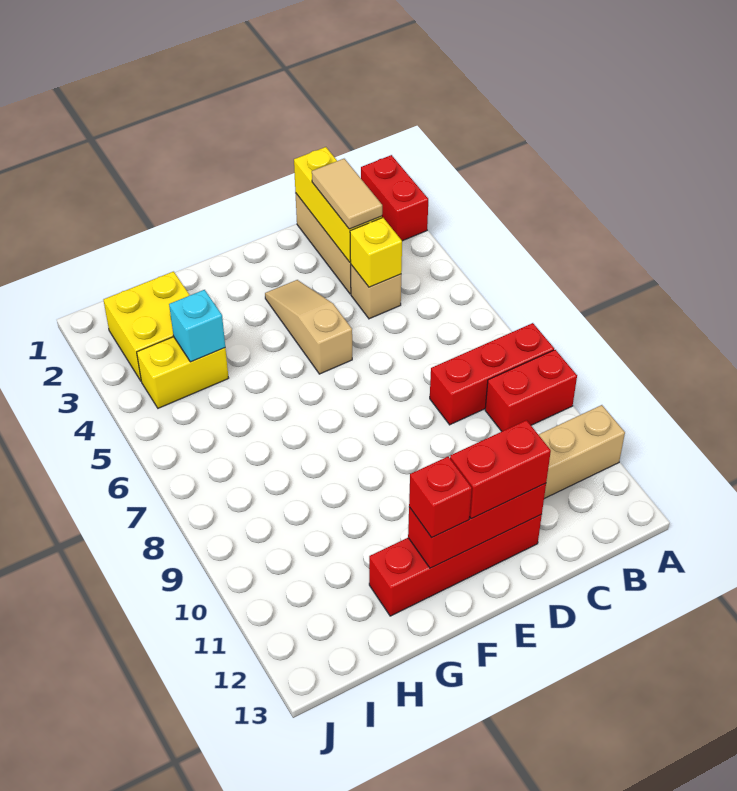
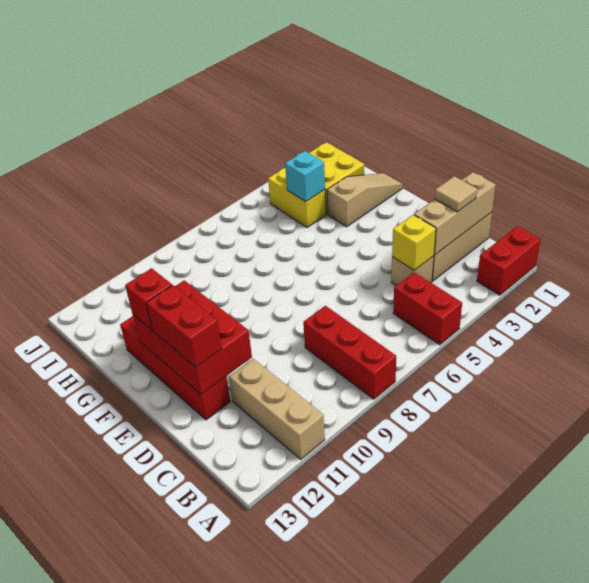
red brick A9:B9 level 1 -> red brick A5:B5 level 1
yellow brick C1:C3 level 2 -> tan brick C1:C3 level 2
tan tile C2:C3 level 3 -> tan tile C2 level 3
red brick D12:F12 level 2 -> red brick D11:F12 level 2
tan slope E3:E5 level 1 top 5 -> tan slope G1:G3 level 1 top 3

